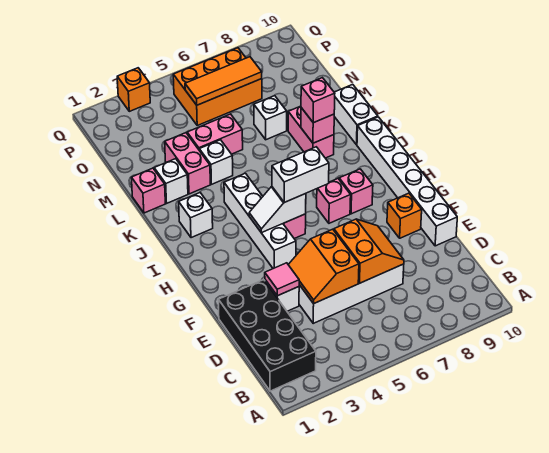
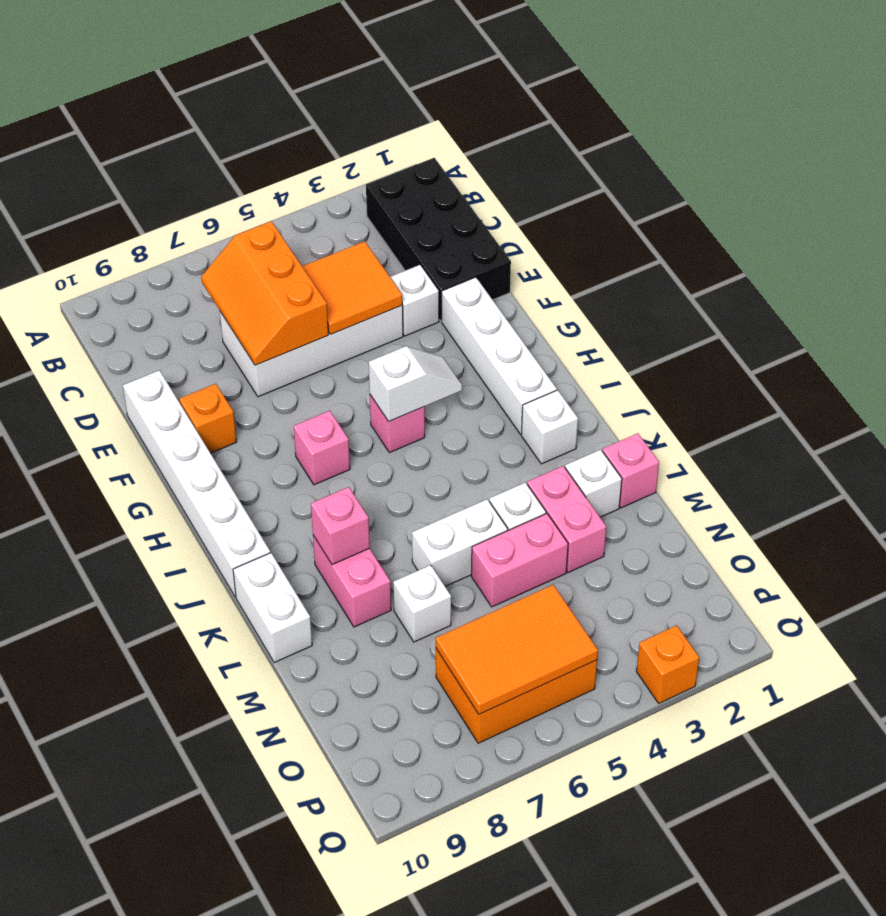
orange slope D4:E5 level 2 top 5 -> orange tile D4:E5 level 2
orange slope D6:E7 level 2 top 6 -> orange slope C6:E7 level 2 top 6
pink tile E3 level 2 -> none
white brick G4:J4 level 1 -> white brick F2:I2 level 1
white brick H5:H6 level 3 -> white brick L5:L6 level 1
pink brick H8 level 1 -> none
pink brick K8 level 3 -> none
orange tile O5:O7 level 2 -> orange tile O5:P7 level 2

